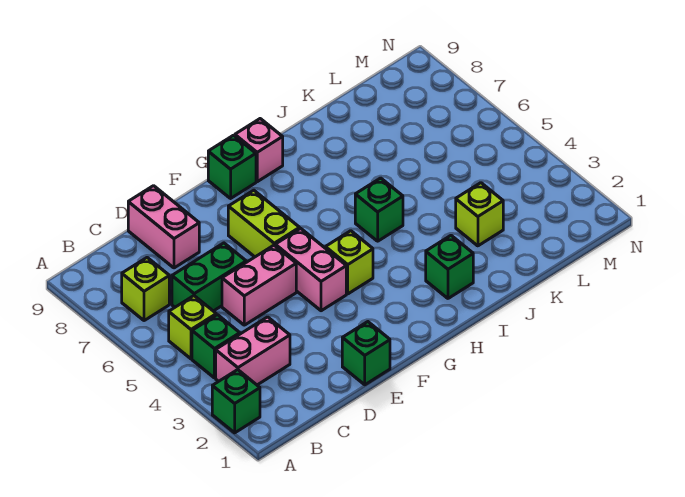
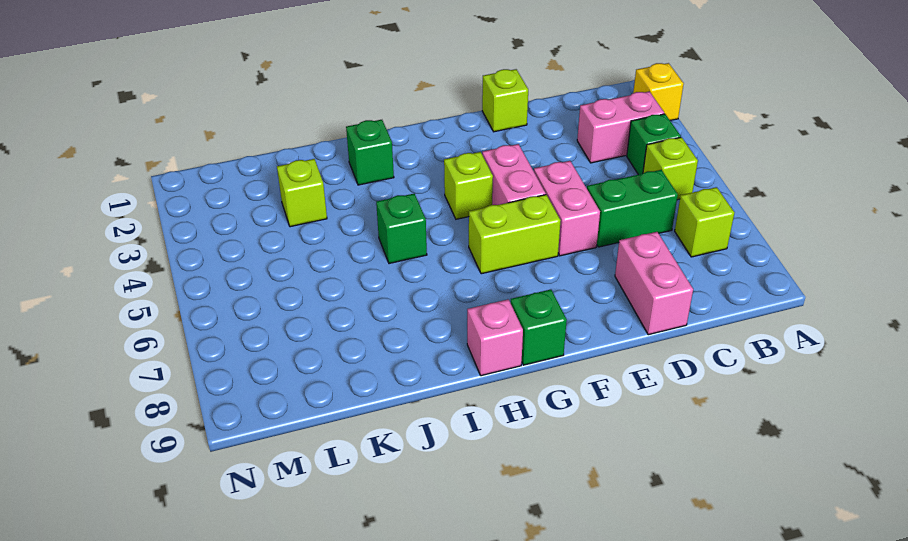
green brick A2 level 1 -> yellow brick A2 level 1
pink brick D5:E5 level 1 -> pink brick E5:E6 level 1
green brick E1 level 1 -> lime brick E1 level 1
lime brick F6:F7 level 1 -> lime brick F6:G6 level 1

